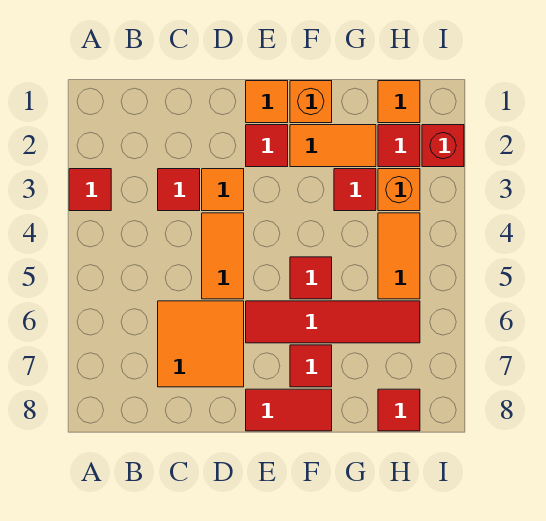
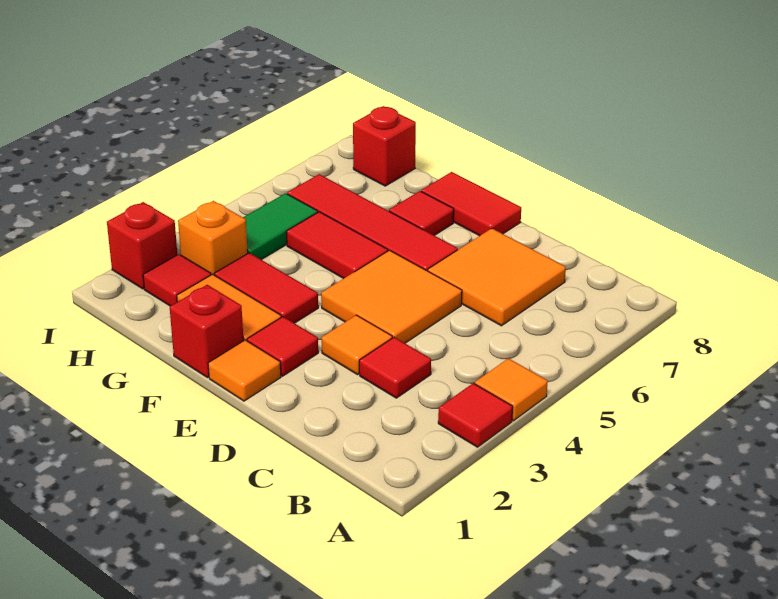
orange tile D4:D5 level 1 -> orange tile D4:E5 level 1
orange brick F1 level 1 -> red brick F1 level 1
red tile F5 level 1 -> red tile F5:G5 level 1
red tile G3 level 1 -> red tile F3:G3 level 1
orange tile H1 level 1 -> orange tile A4 level 1
orange tile H4:H5 level 1 -> green tile H4:H5 level 1
red tile H8 level 1 -> red brick H8 level 1

